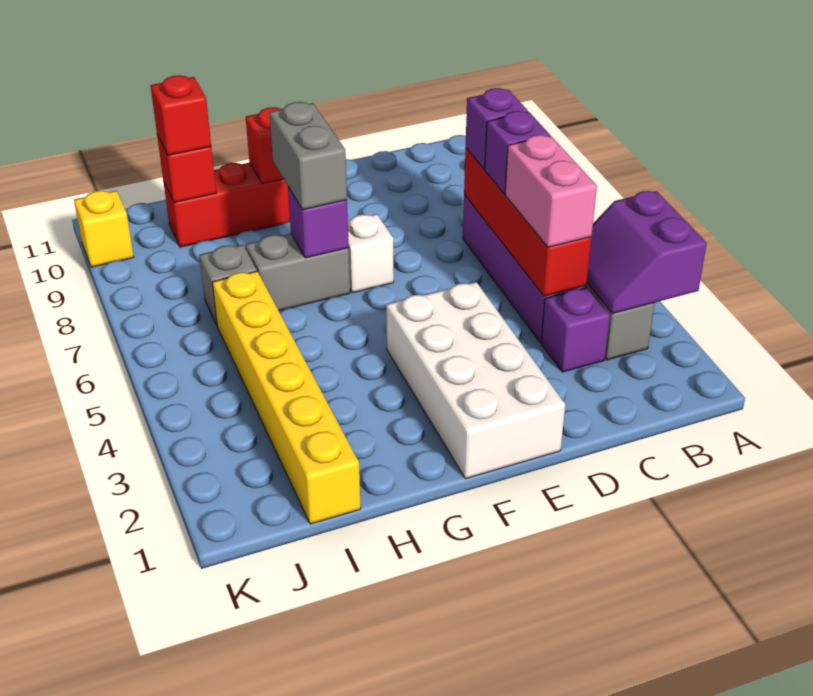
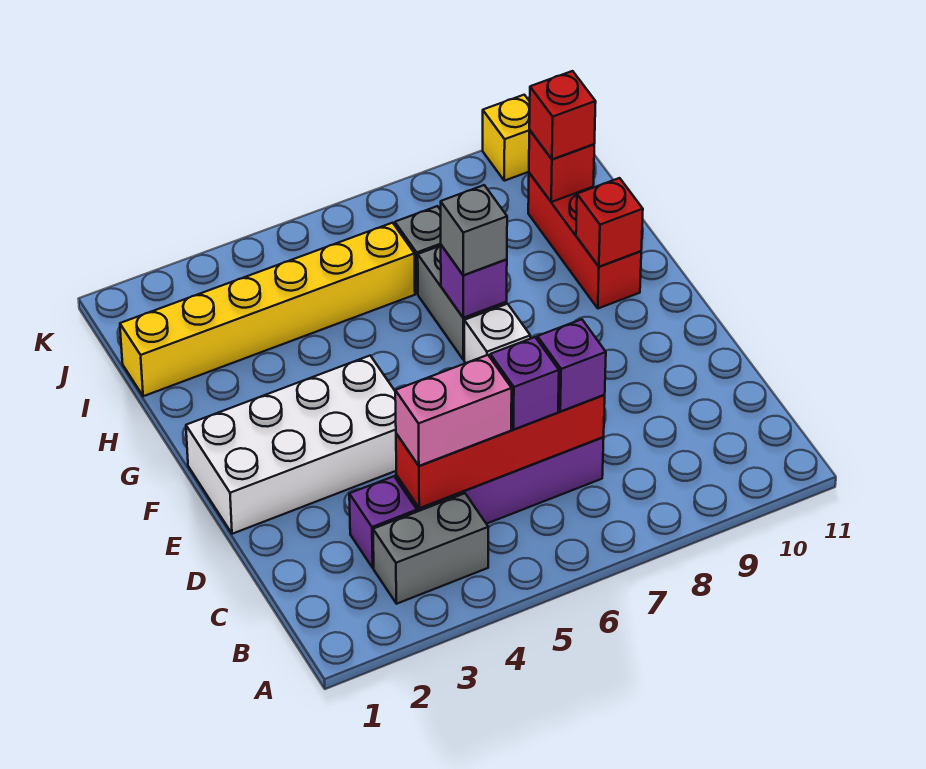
purple slope A3:B4 level 2 top A -> none
grey brick G7:G8 level 3 -> grey brick G7 level 3

